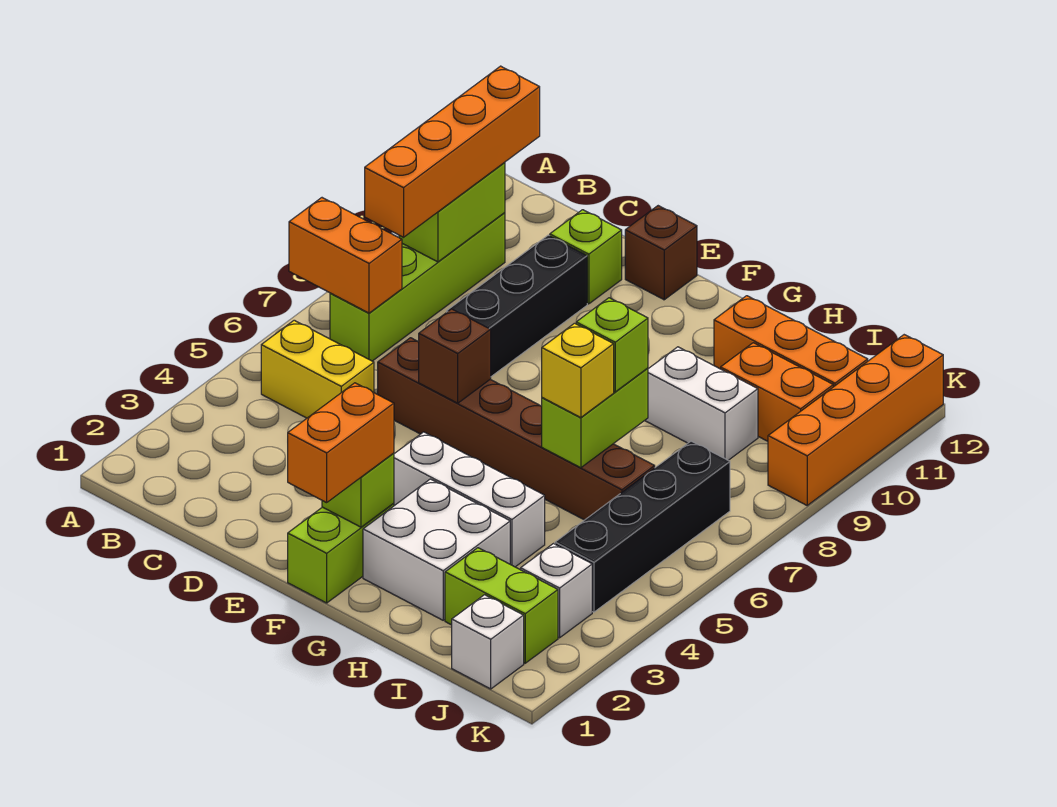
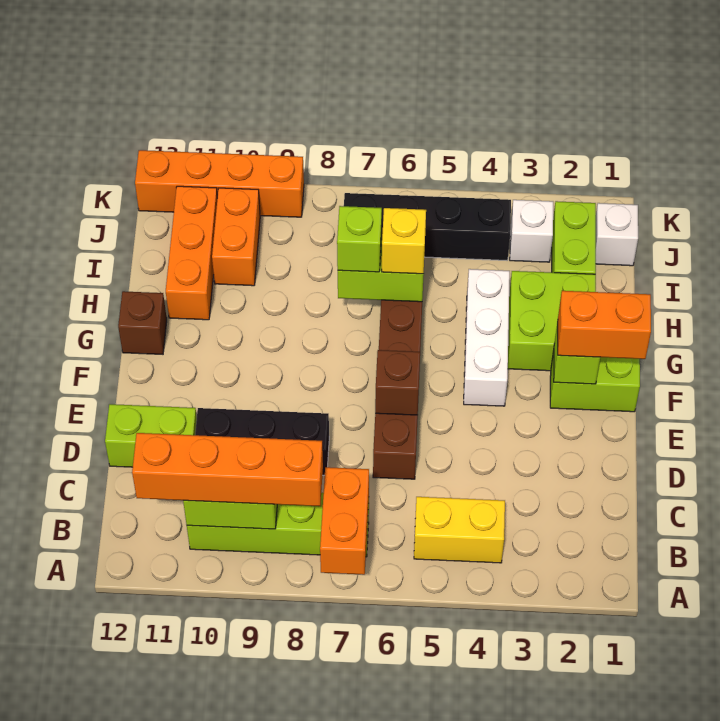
yellow brick B5:C5 level 1 -> yellow brick B4:B5 level 1
lime brick D11 level 1 -> lime brick D11:D12 level 1
brown brick E12 level 1 -> brown brick G12 level 1
white brick G2:H3 level 1 -> lime brick G2:H3 level 1
white brick H9:I9 level 1 -> none

